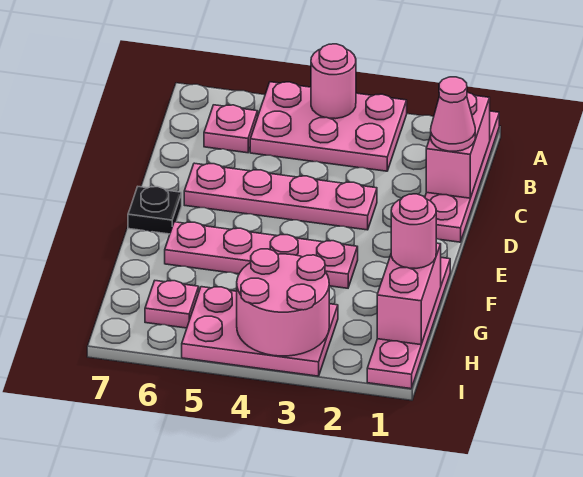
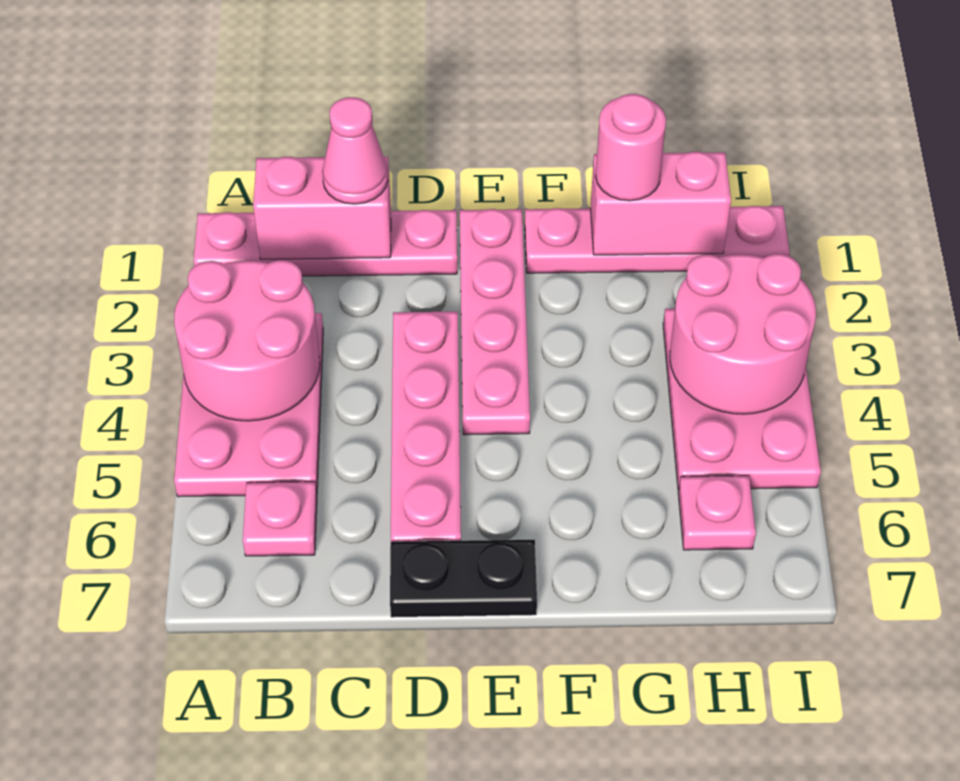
pink round brick A4 level 2 -> pink round brick A3:B4 level 2
black plate E7 level 1 -> black plate D7:E7 level 1
pink plate F3:F6 level 1 -> pink plate E1:E4 level 1

